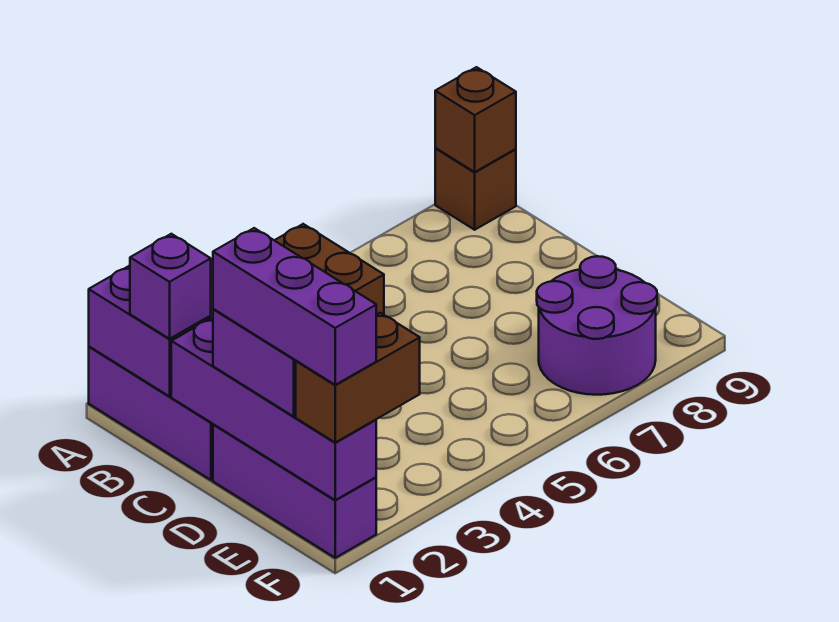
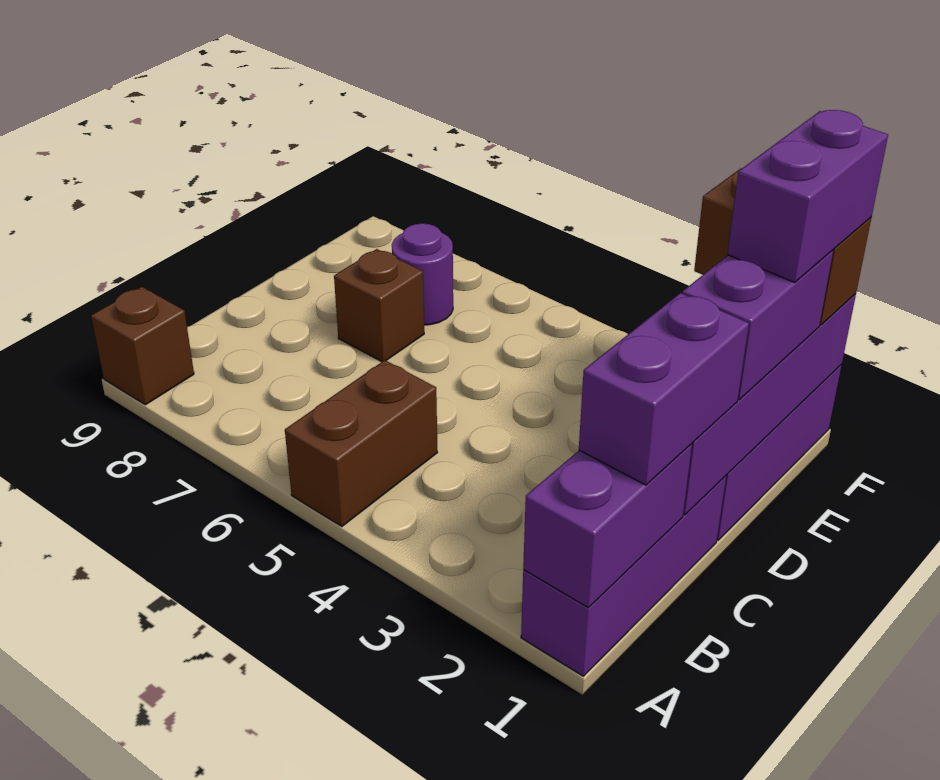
brown brick A9 level 2 -> brown brick D7 level 1
purple brick B1 level 3 -> purple brick B1:C1 level 3
purple brick D1:F1 level 4 -> purple brick E1:F1 level 4
purple round brick E7:F8 level 1 -> purple round brick E7 level 1

